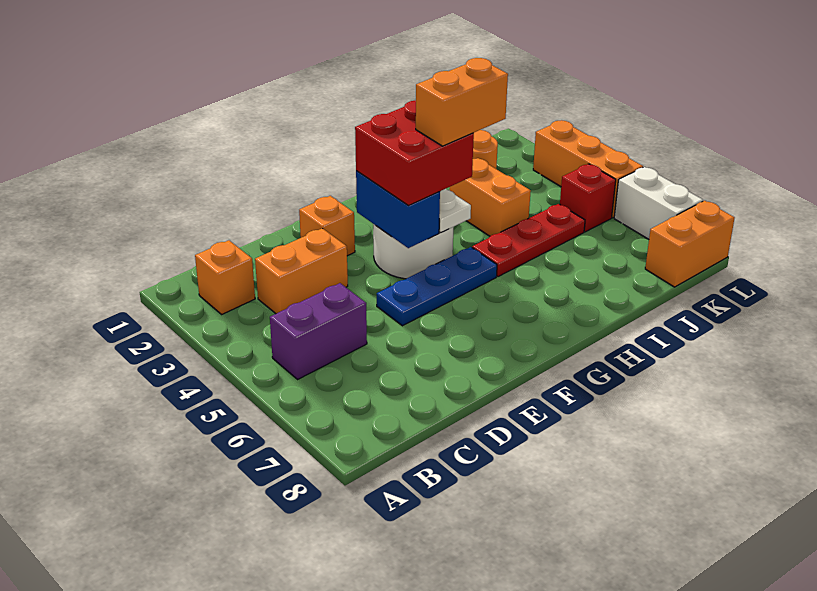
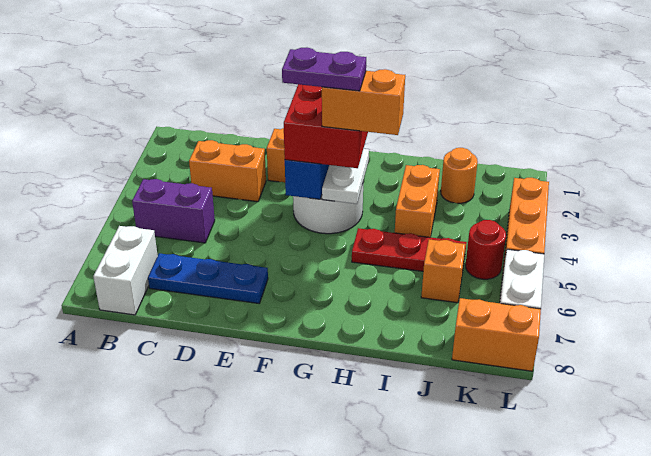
orange brick B2 level 1 -> orange brick J6 level 1
none -> white brick B7:B8 level 1
blue plate E5:G5 level 1 -> blue plate C7:E7 level 1
none -> purple plate F4:G4 level 5
red brick K5 level 1 -> red round brick K5 level 1

